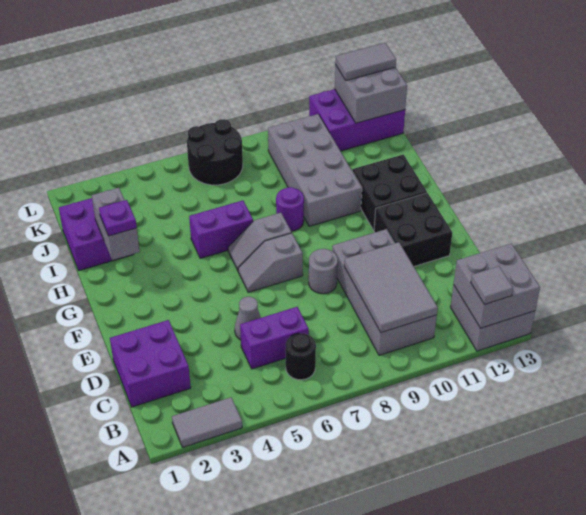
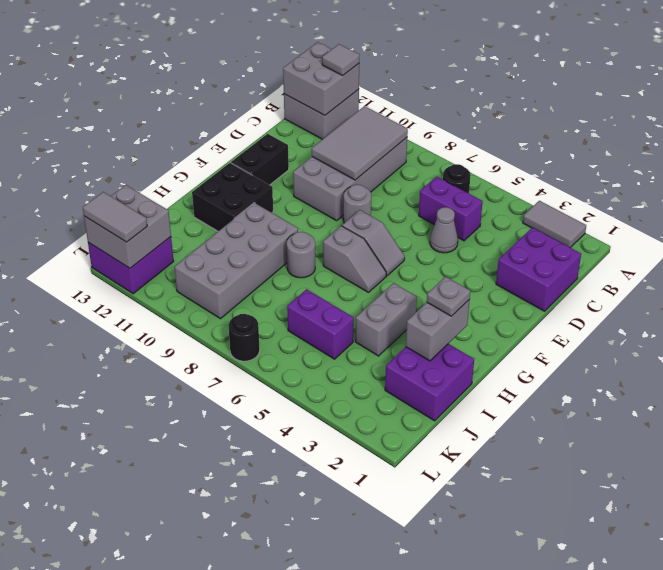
black brick E11:F12 level 1 -> black brick E12:F12 level 1
purple plate H2 level 3 -> grey plate H2 level 3
none -> grey brick H4:I4 level 1
purple brick H5:H6 level 1 -> purple brick J5:J6 level 1
purple round brick H8 level 1 -> grey round brick H8 level 1
black round brick K6:L7 level 1 -> black round brick L7 level 1
purple brick K11:L13 level 1 -> purple brick K12:L13 level 1

